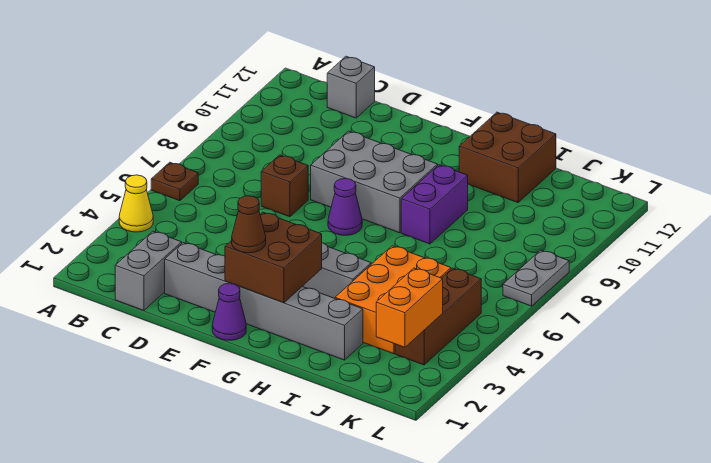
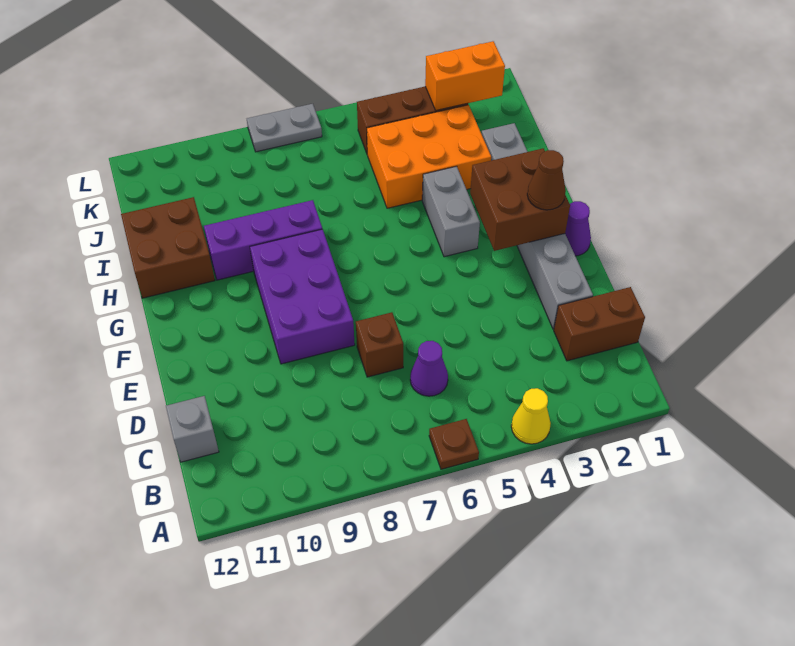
grey brick C1:C2 level 1 -> brown brick C1:C2 level 1
grey brick E8:G9 level 1 -> purple brick E8:G9 level 1
purple cone F7 level 1 -> purple cone C6 level 1
purple brick H8:H9 level 1 -> purple brick H8:H10 level 1

